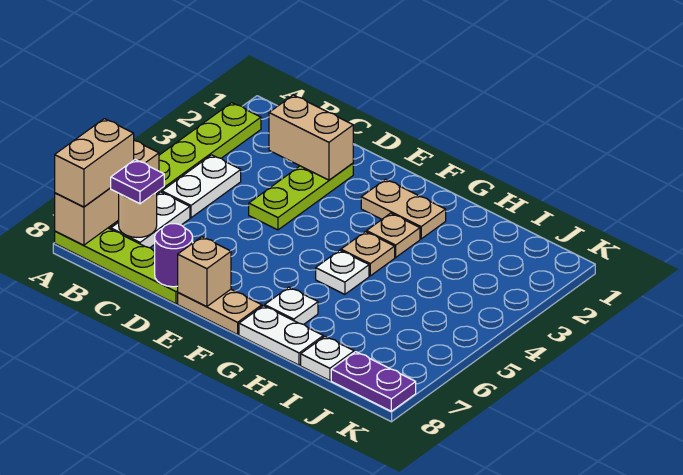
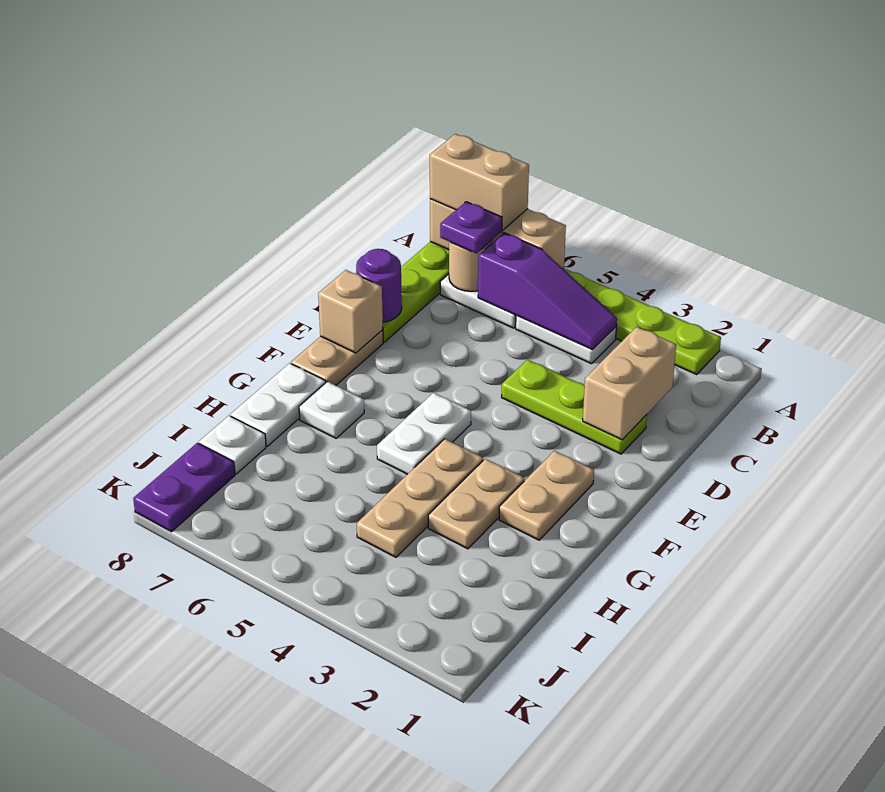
none -> purple slope B4:B6 level 2 top 6
tan plate G3 level 1 -> tan plate G3:H3 level 1
tan plate G4 level 1 -> tan plate G4:I4 level 1
white plate G5 level 1 -> white plate F5:G5 level 1

